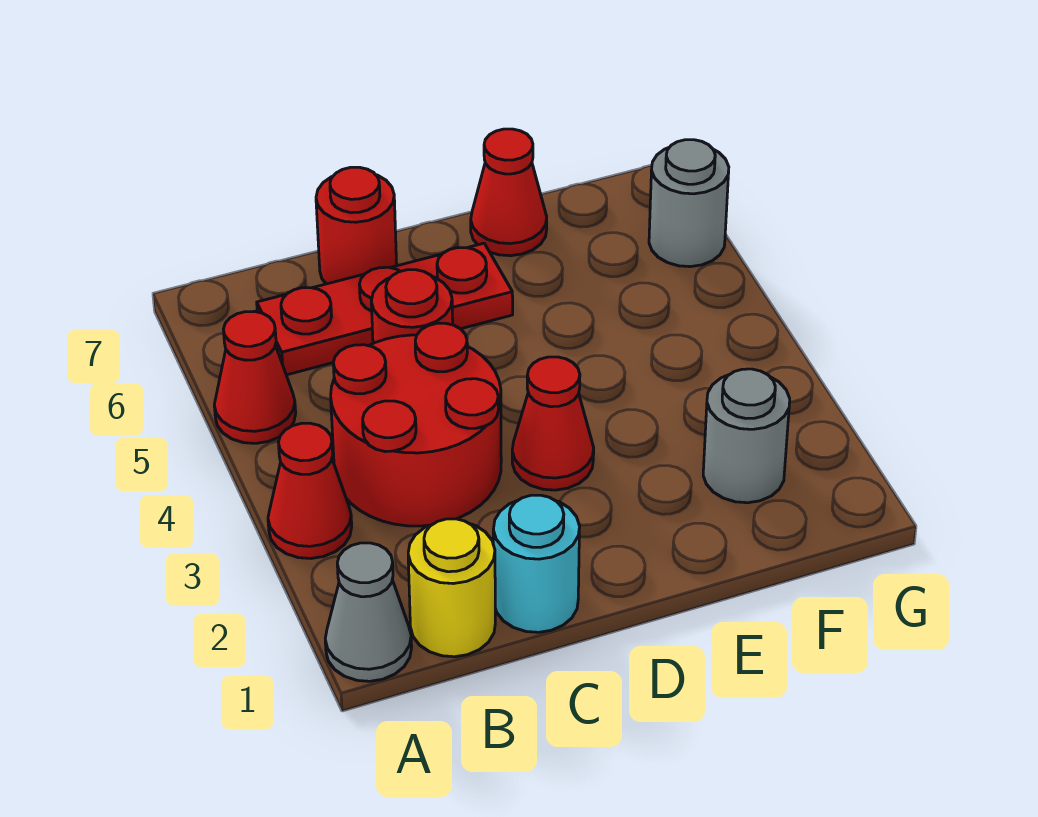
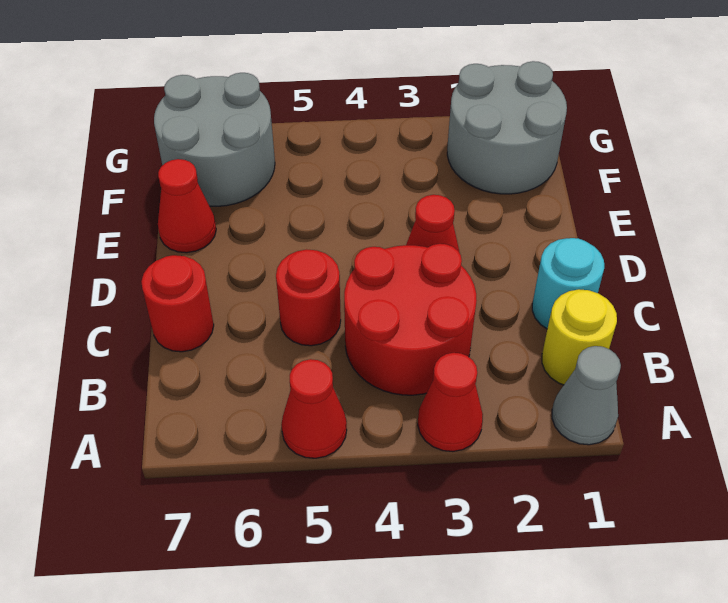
red plate B6:D6 level 1 -> none
grey round brick F2 level 1 -> grey round brick F1:G2 level 1
grey round brick G6 level 1 -> grey round brick F6:G7 level 1

